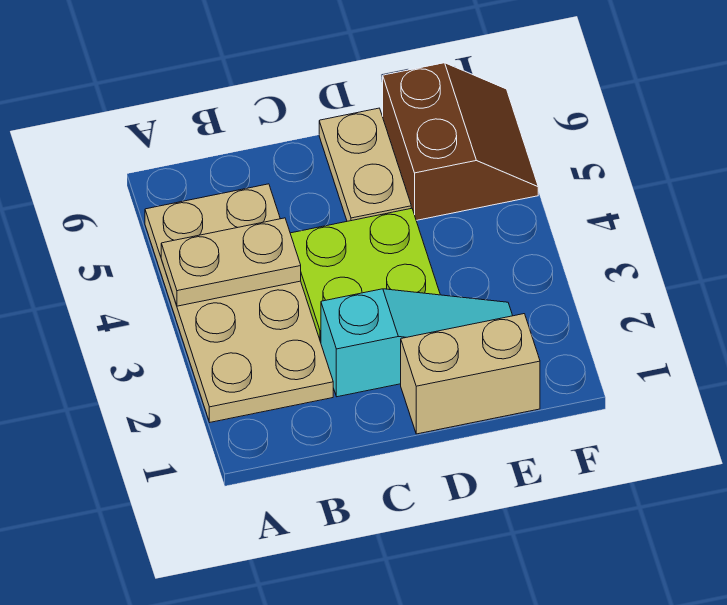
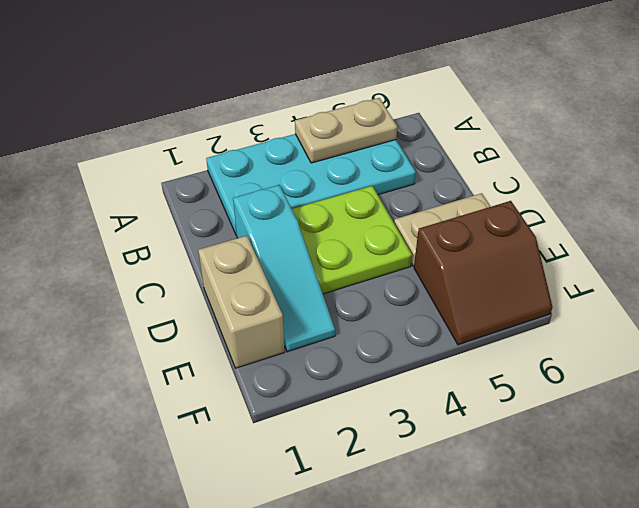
tan plate A2:B5 level 1 -> cyan plate A2:B5 level 1
tan plate A4:B4 level 2 -> tan plate A4:A5 level 2

